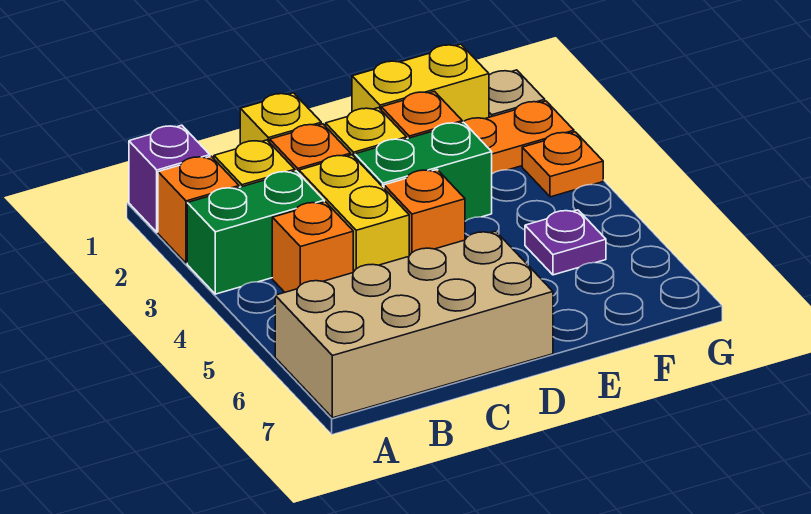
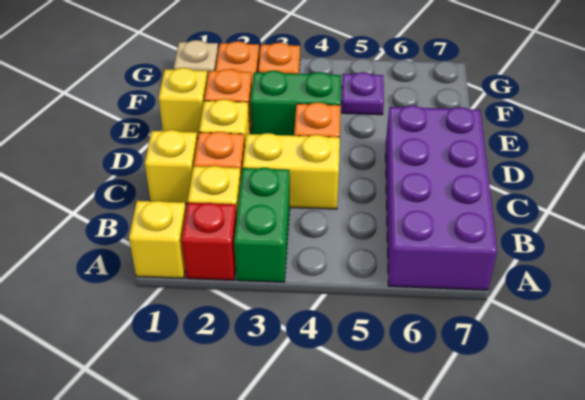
purple brick A1 level 1 -> yellow brick A1 level 1
orange brick A2 level 1 -> red brick A2 level 1
tan brick A6:D7 level 1 -> purple brick A6:D7 level 1
orange brick B4 level 1 -> none
green brick D3:E3 level 1 -> green brick E3:E4 level 1
yellow brick E1:F1 level 1 -> yellow brick E1 level 1

